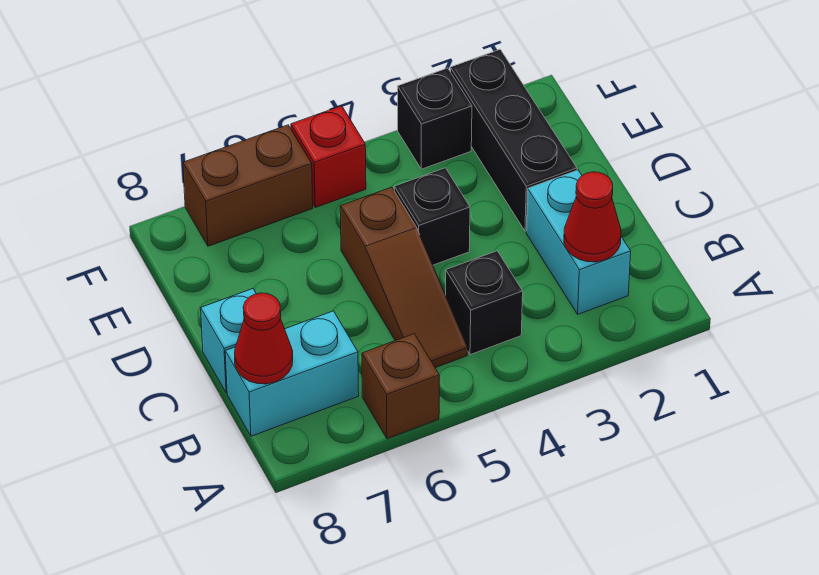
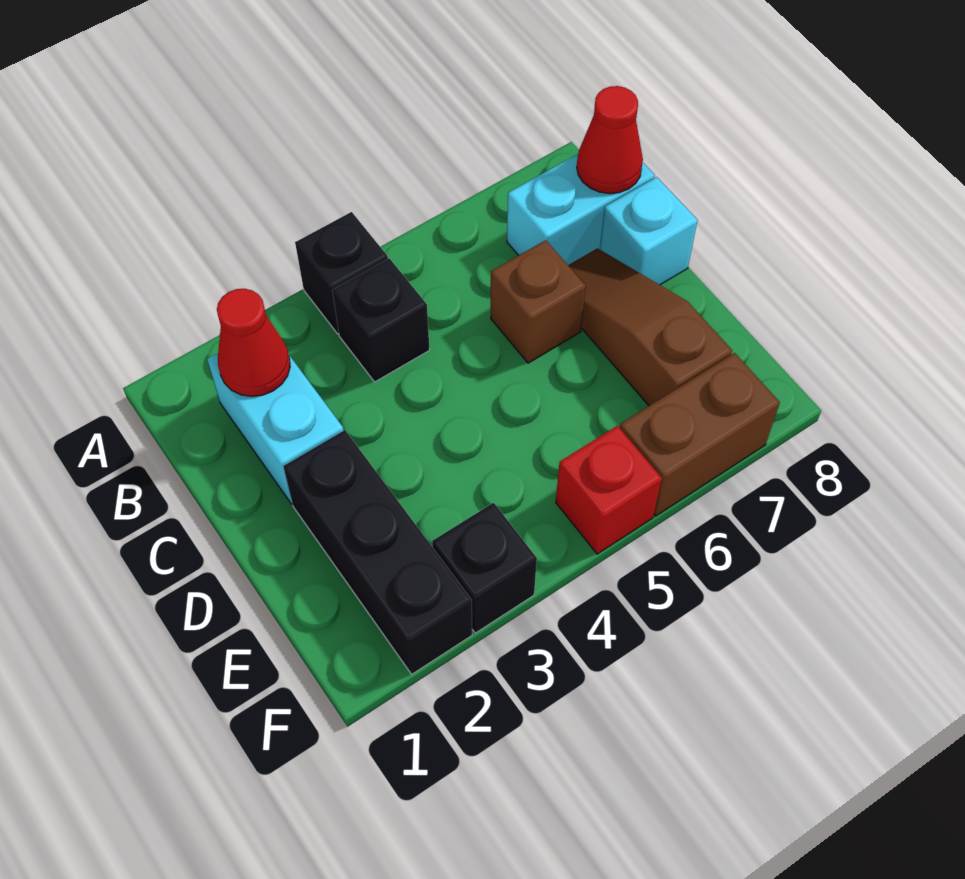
brown brick A6 level 1 -> brown brick C6 level 1
brown slope B5:D5 level 1 top D -> brown slope C7:E7 level 1 top E
black brick D4 level 1 -> black brick A4 level 1

